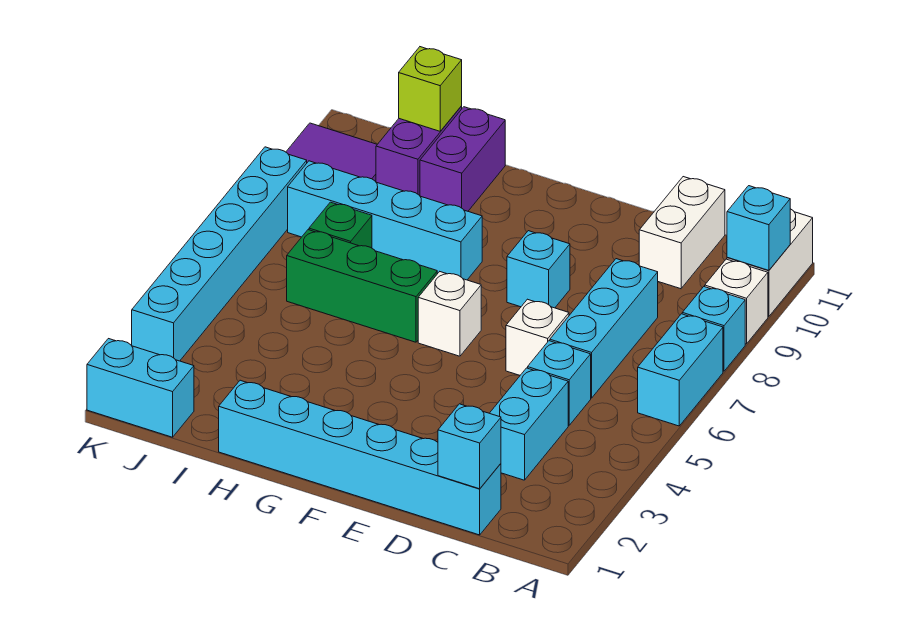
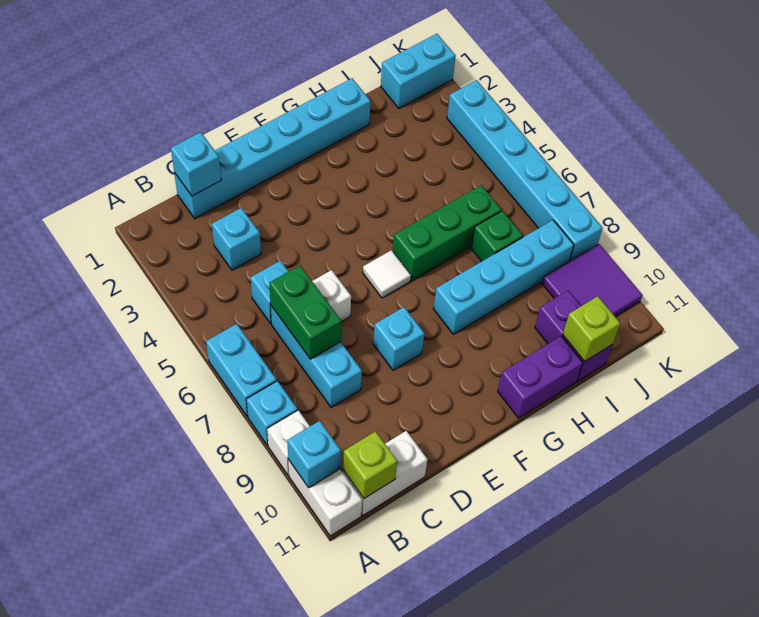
none -> lime brick B11 level 2
cyan brick C3:C4 level 1 -> cyan brick C3 level 1
none -> green brick C6:C7 level 2
white brick C10:C11 level 1 -> white brick B11:C11 level 1
white brick F6 level 1 -> white tile F6 level 1
purple brick H10:H11 level 1 -> purple brick G11:H11 level 1

